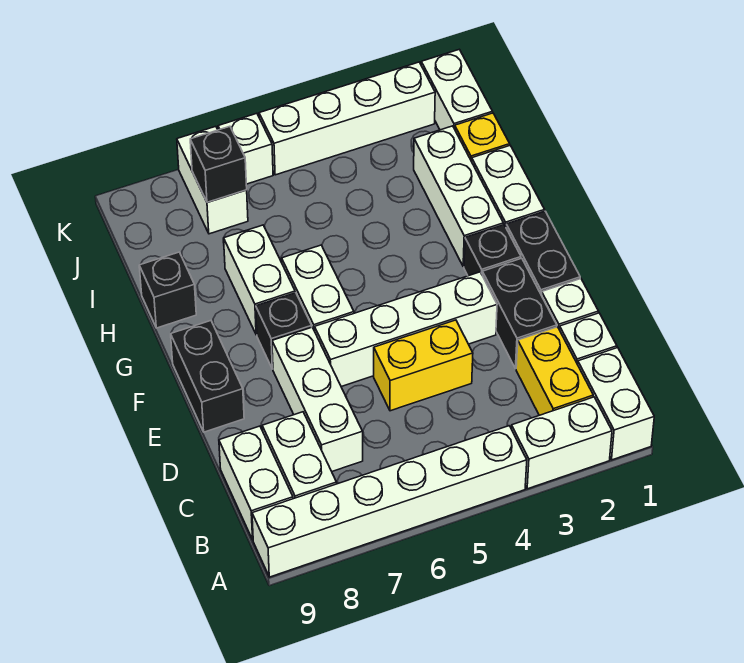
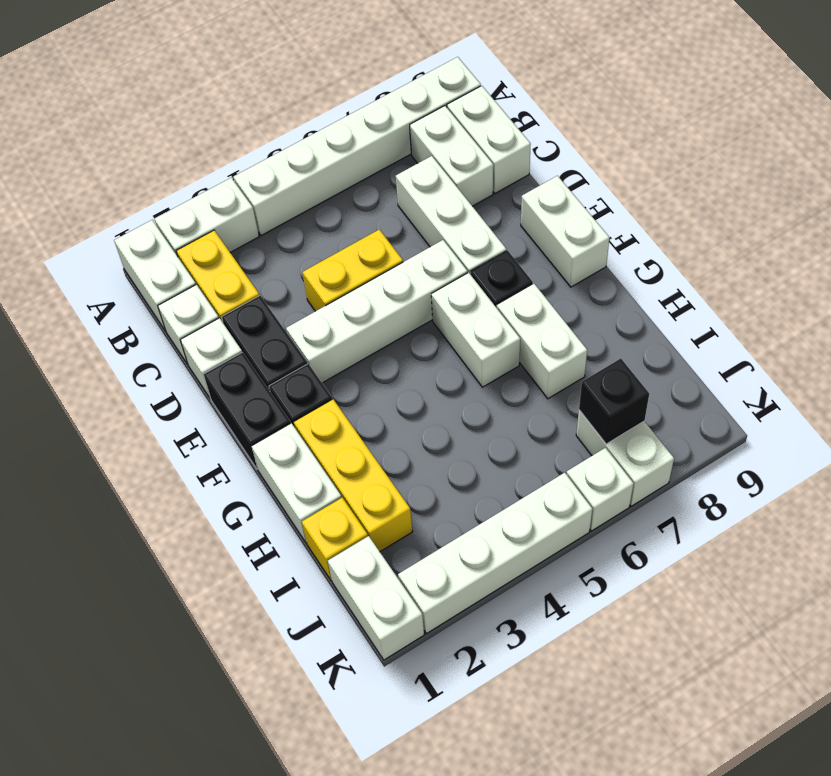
black brick E9:F9 level 1 -> white brick E9:F9 level 1
white brick G2:I2 level 1 -> yellow brick G2:I2 level 1
black brick H9 level 1 -> none

